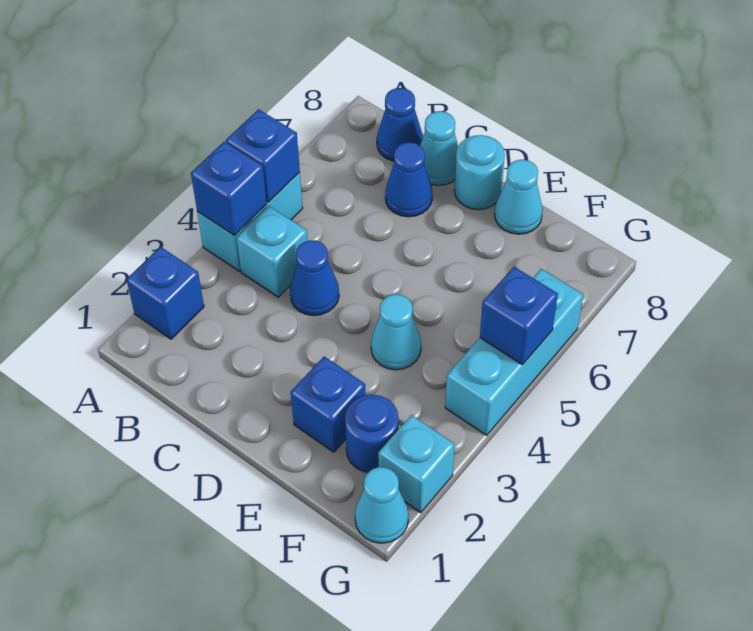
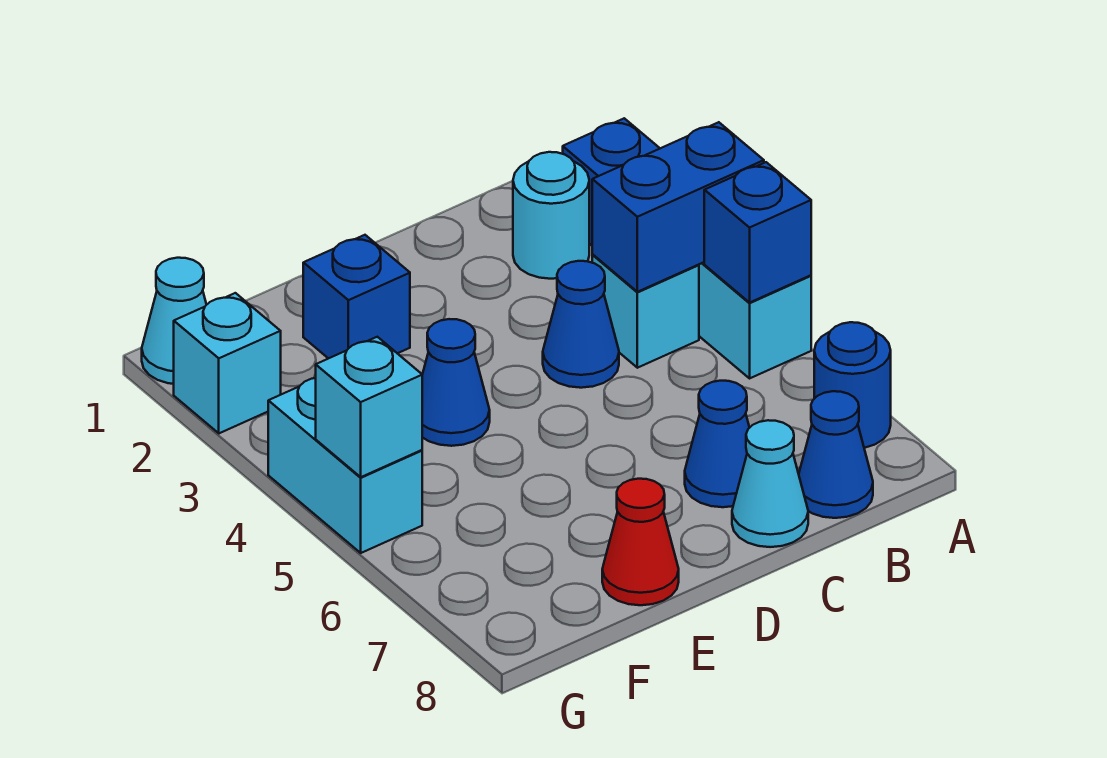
blue brick A4 level 2 -> blue brick A4:B4 level 2
cyan round brick D8 level 1 -> cyan round brick B2 level 1
cyan cone E4 level 1 -> blue cone E4 level 1
cyan cone E8 level 1 -> red cone E8 level 1
blue round brick F2 level 1 -> blue round brick A7 level 1
cyan brick G4:G6 level 1 -> cyan brick G4:G5 level 1
blue brick G5 level 2 -> cyan brick G5 level 2

